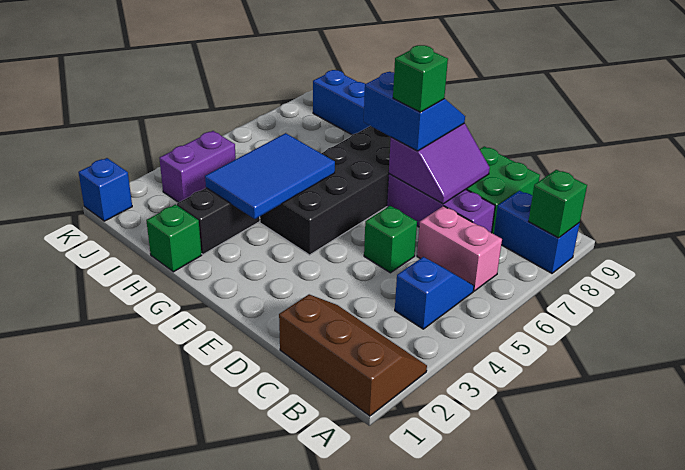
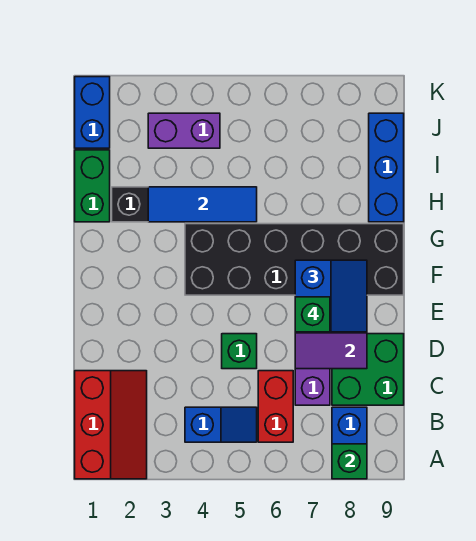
brown slope A1:C2 level 1 top 1 -> red slope A1:C2 level 1 top 1
pink brick B6:C6 level 1 -> red brick B6:C6 level 1
blue tile G3:H5 level 2 -> blue tile H3:H5 level 2
green brick H1 level 1 -> green brick H1:I1 level 1
blue brick K1 level 1 -> blue brick J1:K1 level 1

